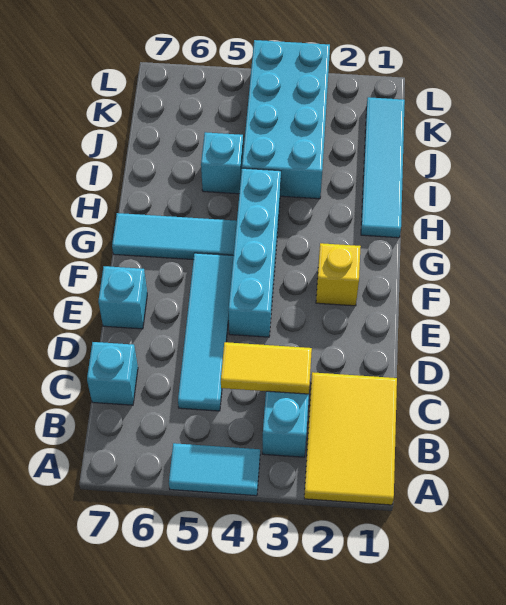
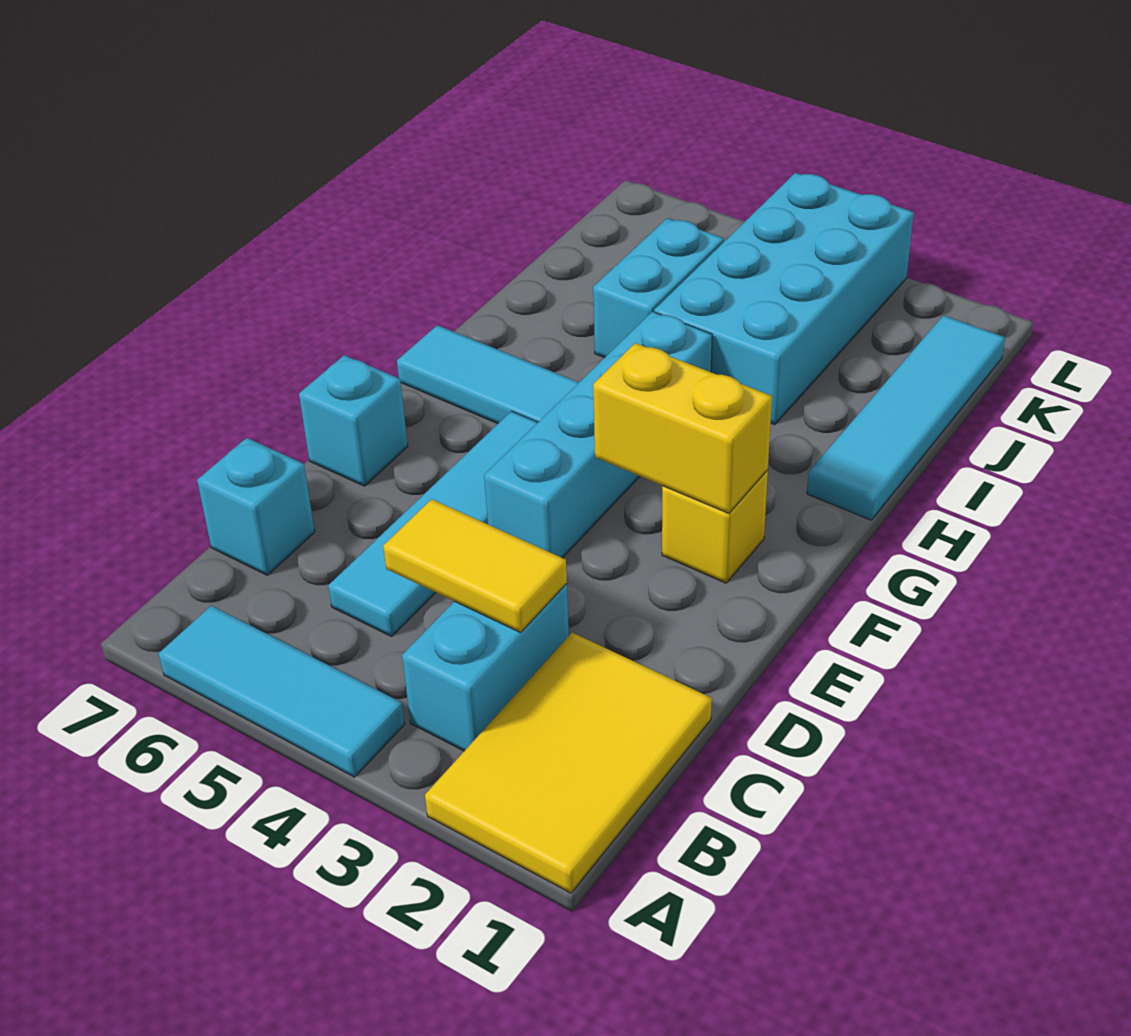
cyan tile A4:A5 level 1 -> cyan tile A4:A6 level 1
none -> yellow brick F2:F3 level 2
cyan brick I5 level 1 -> cyan brick I5:J5 level 1

